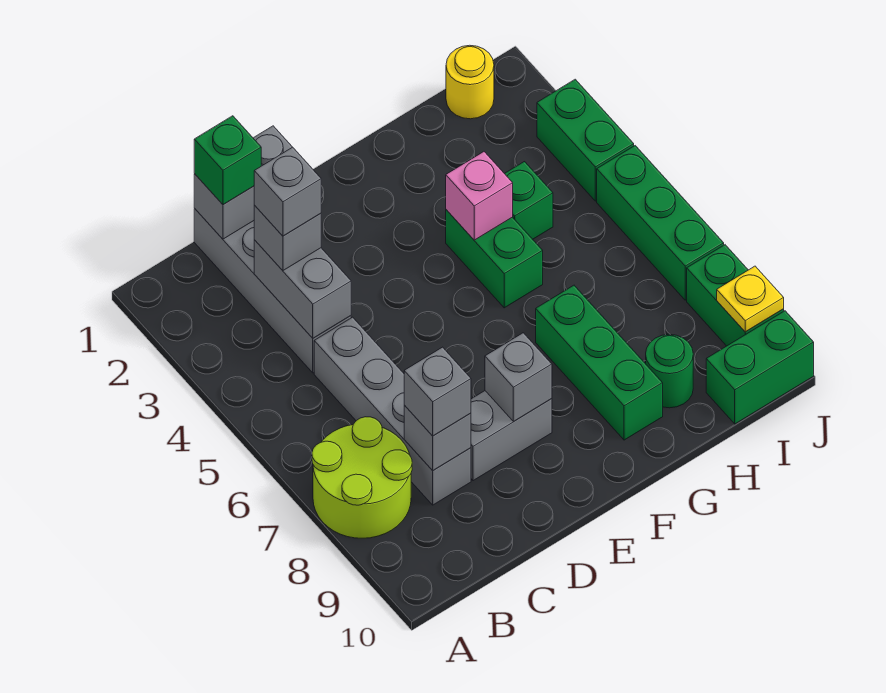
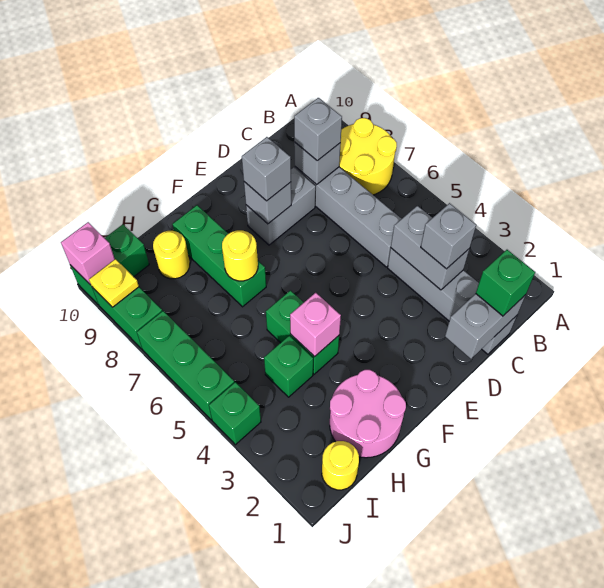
lime round brick A7:B8 level 1 -> yellow round brick A7:B8 level 1
grey brick C3 level 4 -> grey brick E8 level 3
none -> pink round brick G1:H2 level 1
none -> yellow round brick G7 level 2
green round brick H9 level 1 -> yellow round brick H9 level 1
green brick J3:J4 level 1 -> green brick J4 level 1
none -> pink brick J10 level 2

